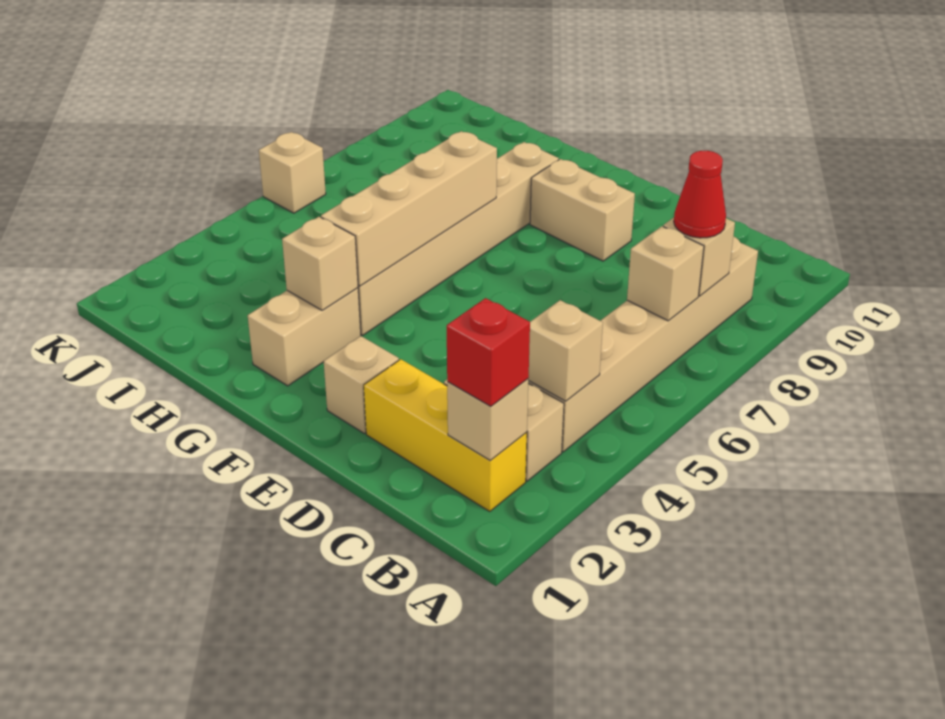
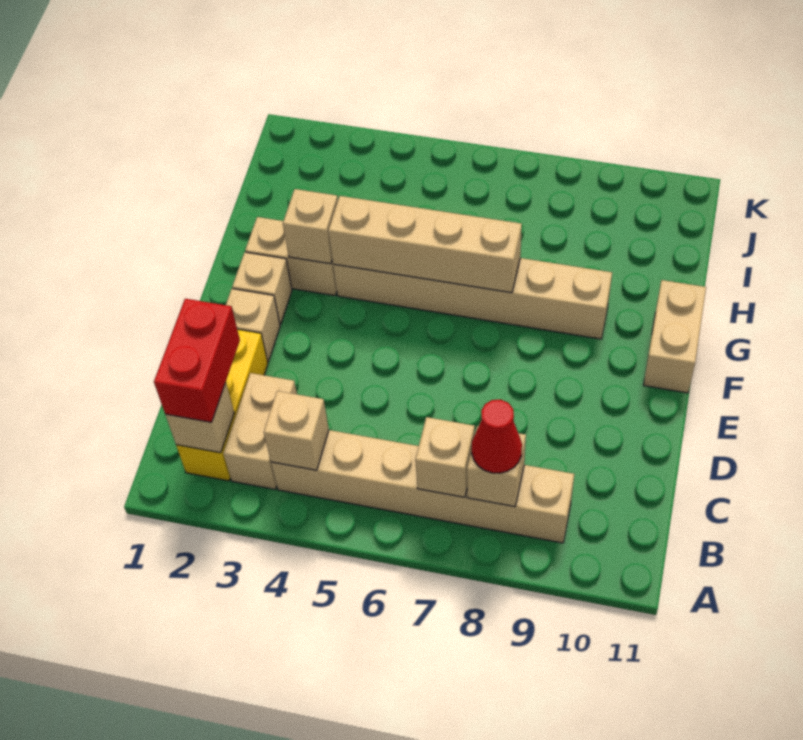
red brick B2 level 3 -> red brick B2:C2 level 3
tan brick E9:F9 level 1 -> tan brick F11:G11 level 1
tan brick K6 level 1 -> tan brick F2 level 1

